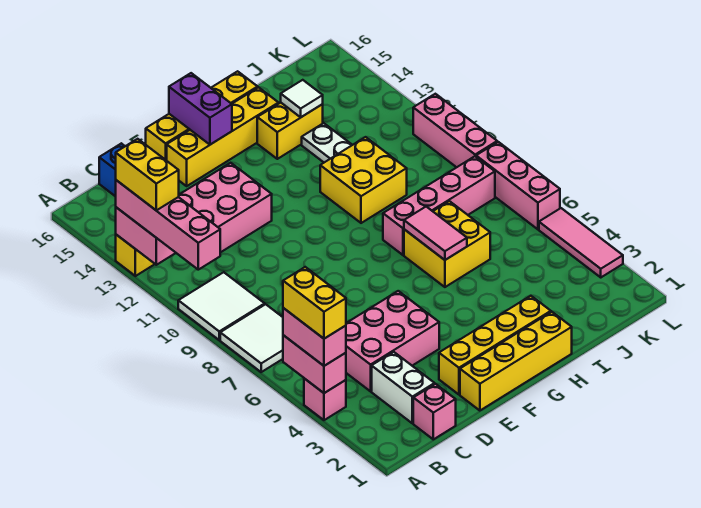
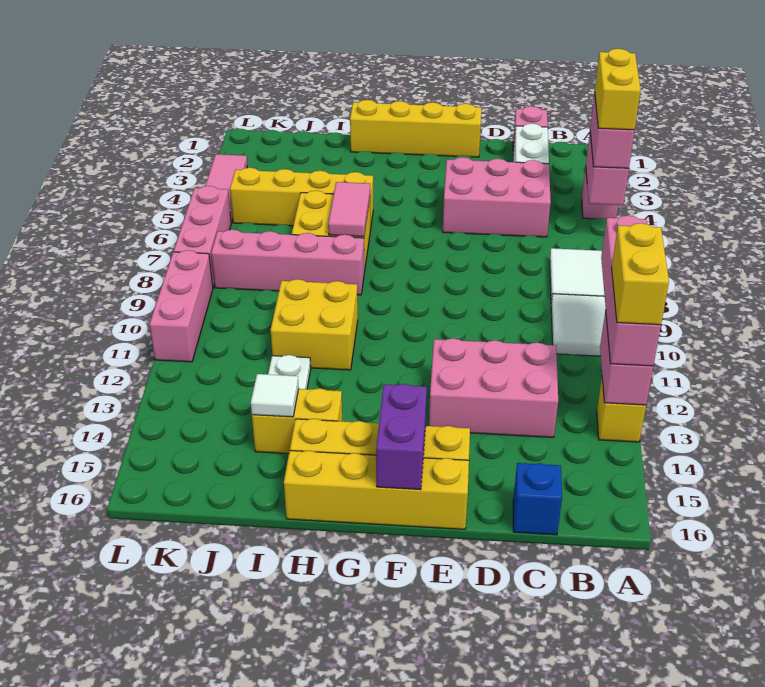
yellow brick E2:H2 level 1 -> yellow brick H5:K5 level 1

